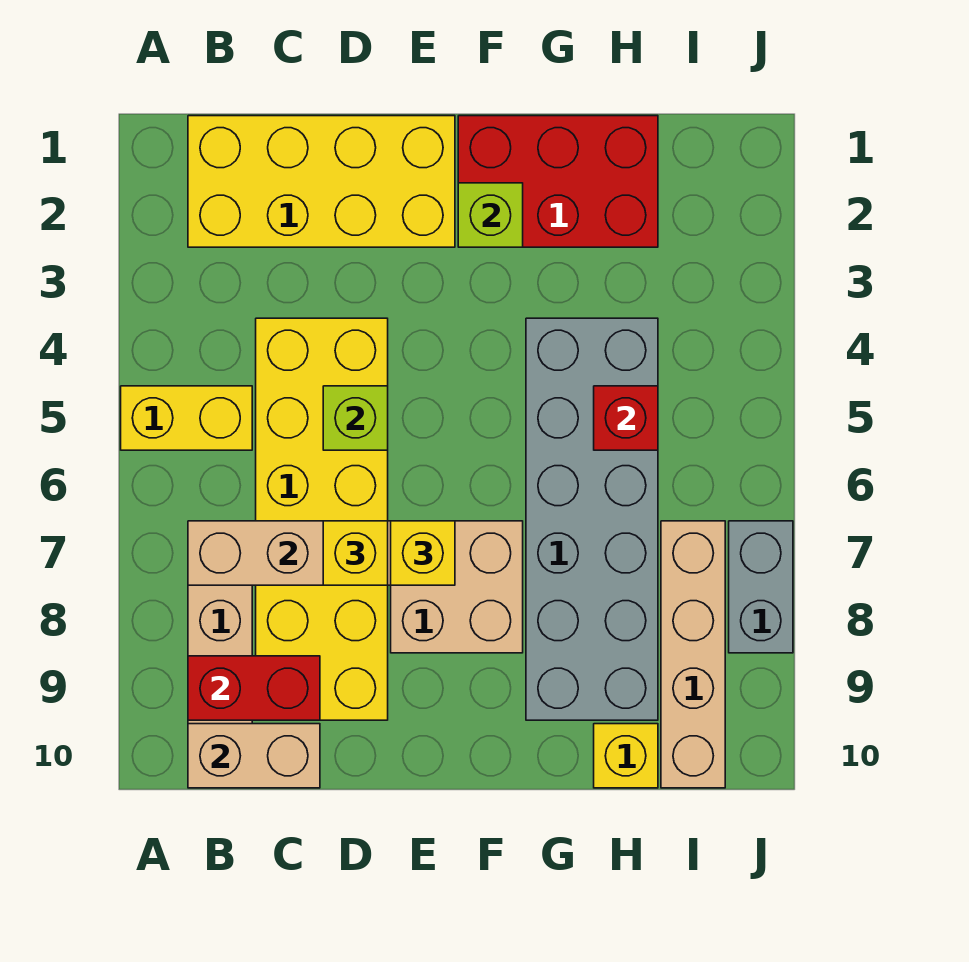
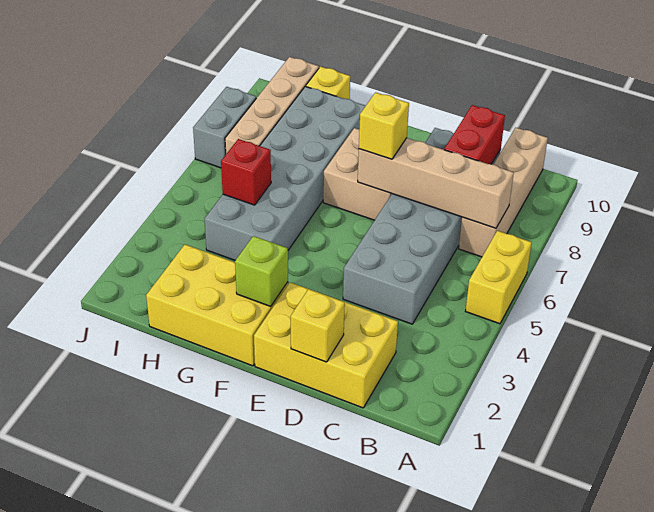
yellow brick A5:B5 level 1 -> yellow brick A5:A6 level 1
yellow brick B1:E2 level 1 -> yellow brick C1:E2 level 1
red brick B9:C9 level 2 -> red brick C8:C9 level 2
tan brick B10:C10 level 2 -> none
yellow brick C4:D9 level 1 -> grey brick C4:D9 level 1
lime brick D5 level 2 -> none
yellow brick D7 level 3 -> yellow brick D1 level 2
red brick F1:H2 level 1 -> yellow brick F1:H2 level 1

